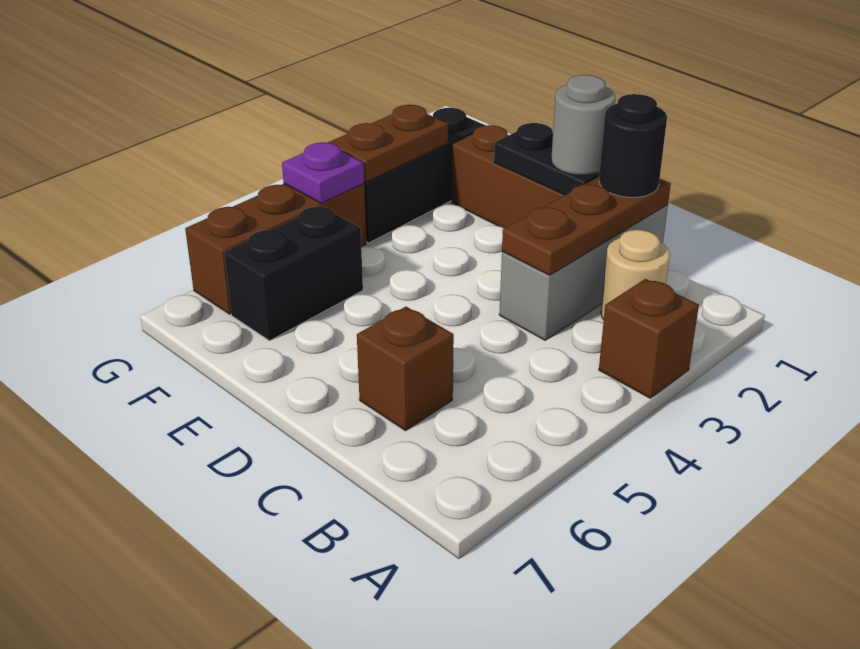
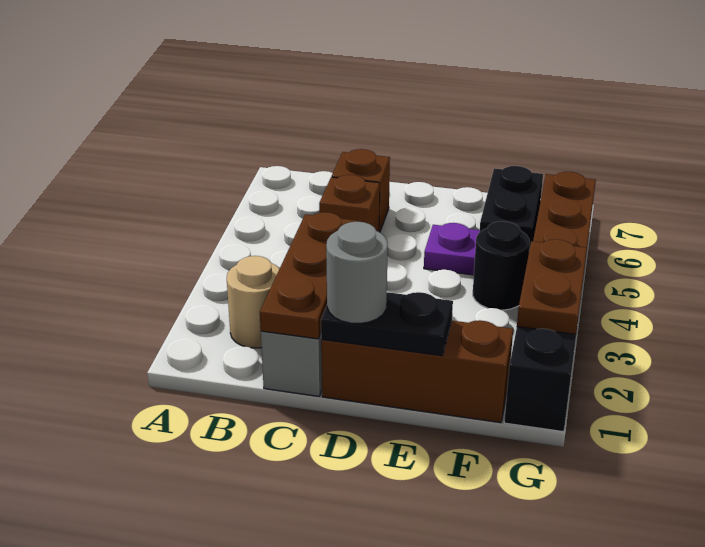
brown brick A3 level 1 -> brown brick C5 level 1
black round brick C1 level 3 -> black round brick F4 level 1
purple plate G4 level 2 -> purple plate E5 level 1

